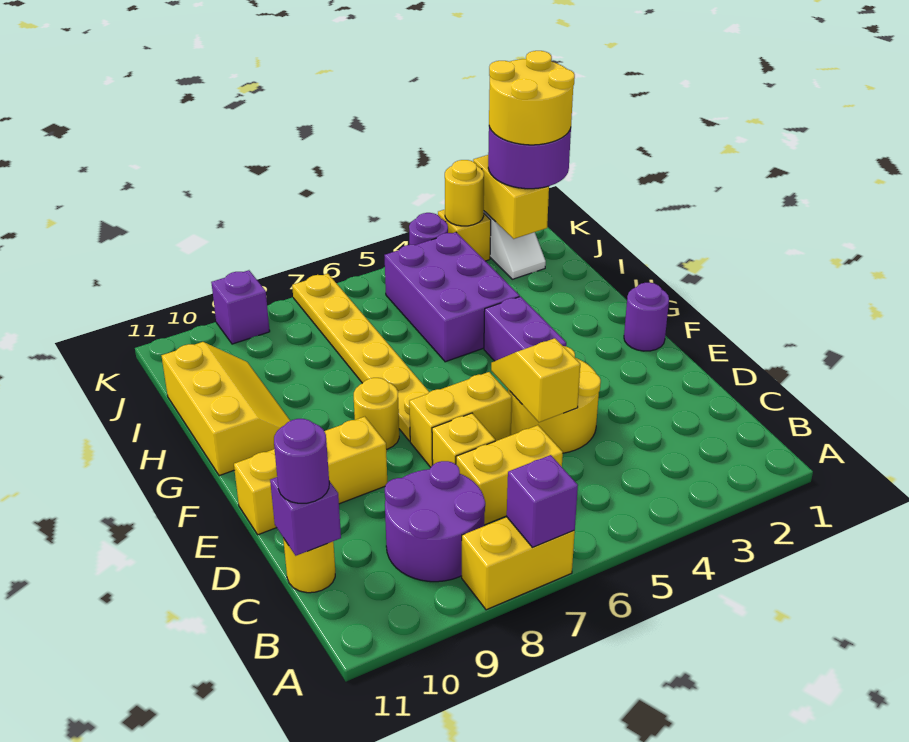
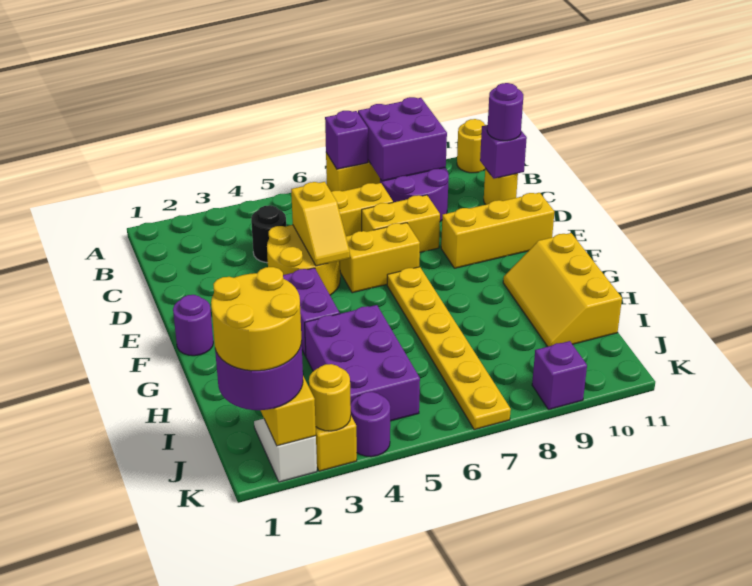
none -> purple brick A8:B9 level 2
none -> black round brick C4 level 1
yellow brick D7 level 1 -> yellow brick D7:D8 level 1
yellow round brick F8 level 1 -> yellow round brick A11 level 1

